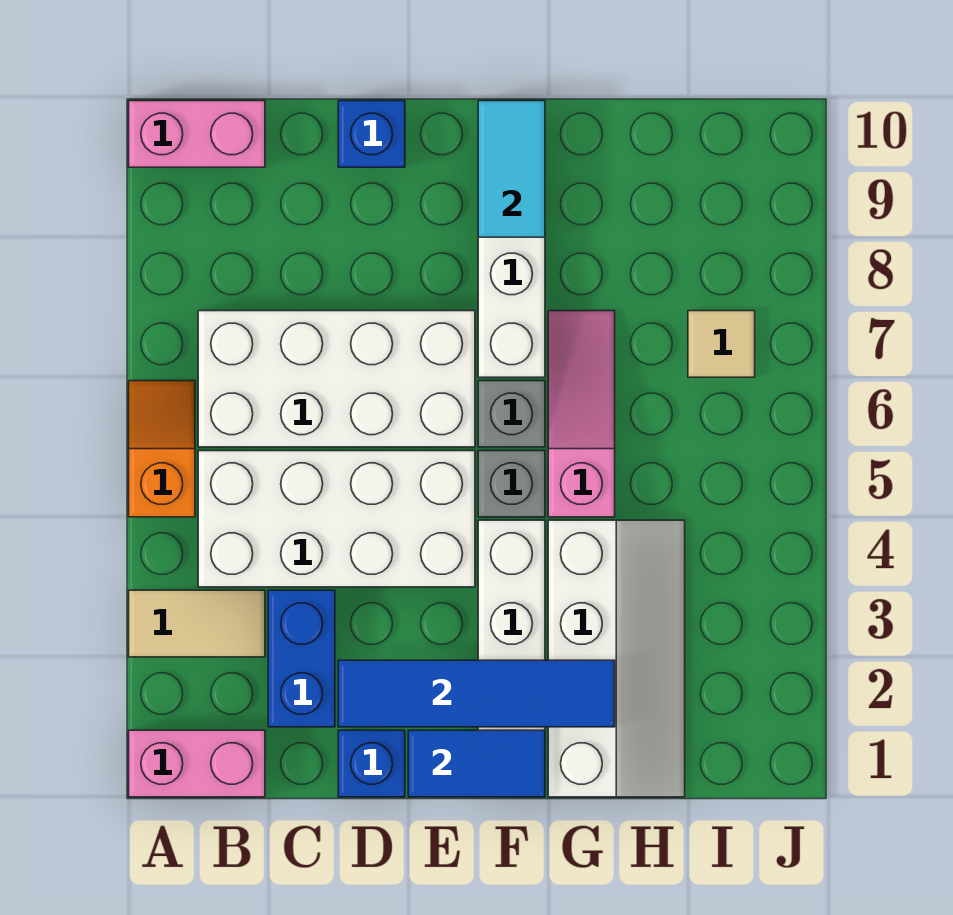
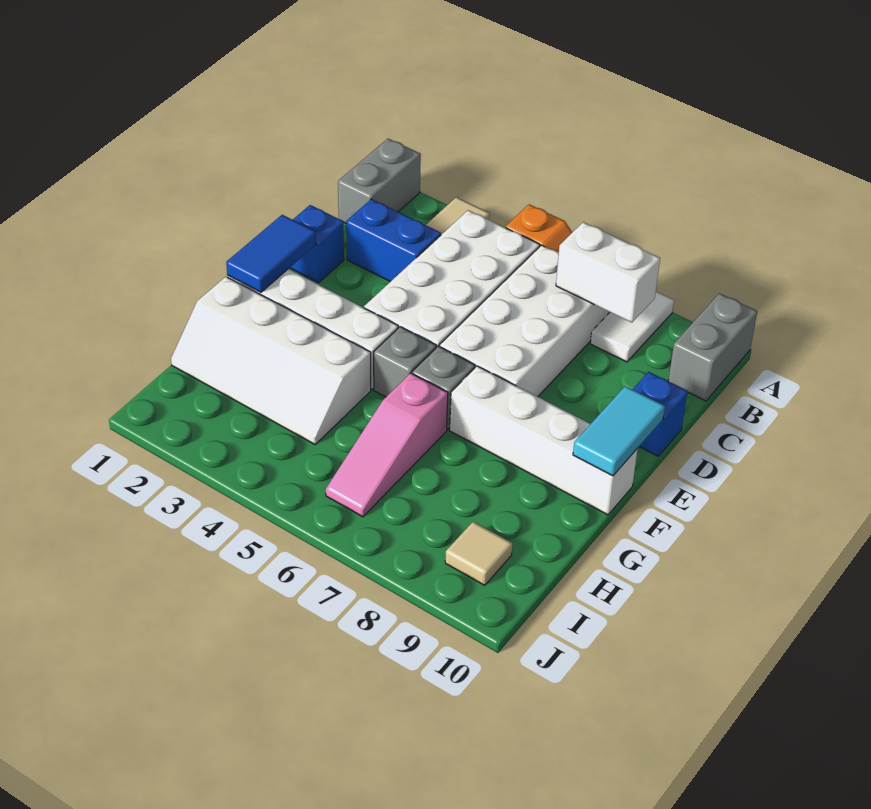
pink brick A1:B1 level 1 -> grey brick A1:B1 level 1
none -> white tile A8:B8 level 1
pink brick A10:B10 level 1 -> grey brick A10:B10 level 1
none -> white brick B7:B8 level 2
blue tile D2:G2 level 2 -> none
cyan tile F9:F10 level 2 -> cyan tile E10:F10 level 2
pink slope G5:G7 level 1 top 5 -> pink slope G6:I6 level 1 top G
tan tile I7 level 1 -> tan tile I9 level 1

